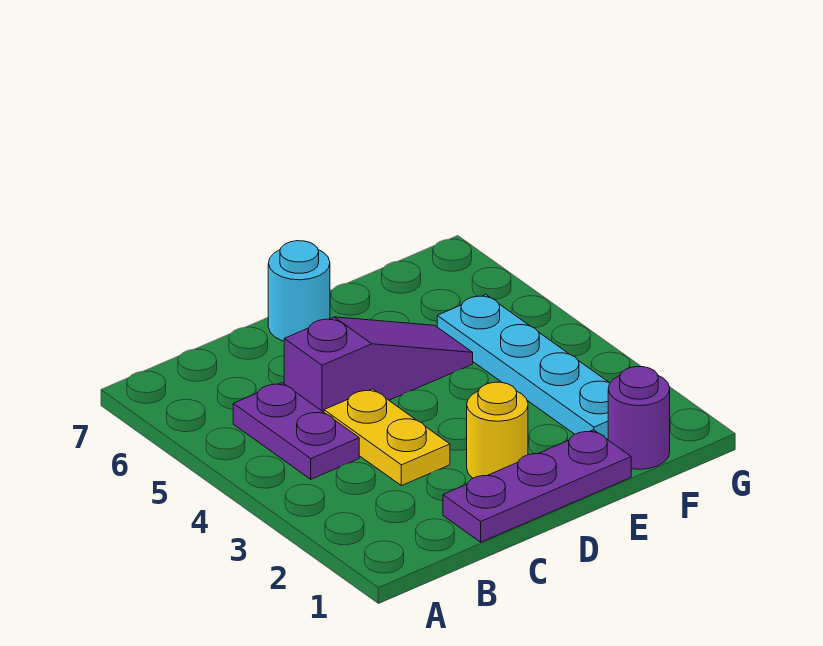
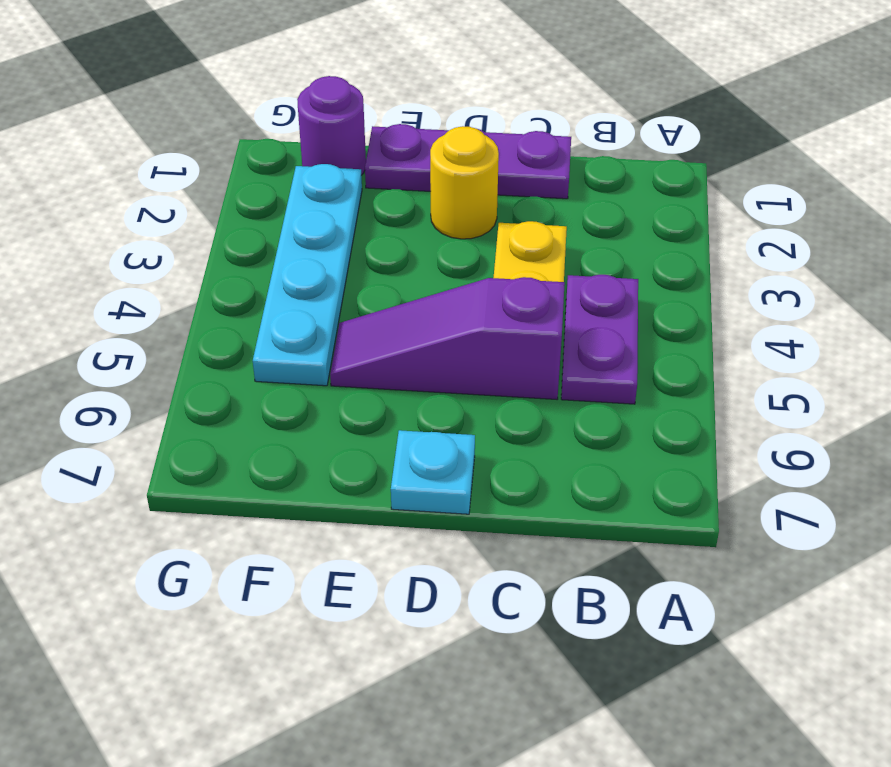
cyan round brick D7 level 1 -> cyan plate D7 level 1

